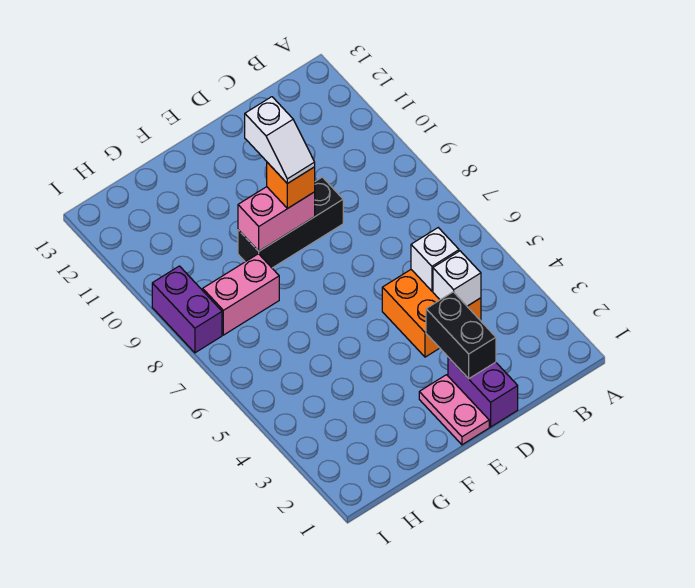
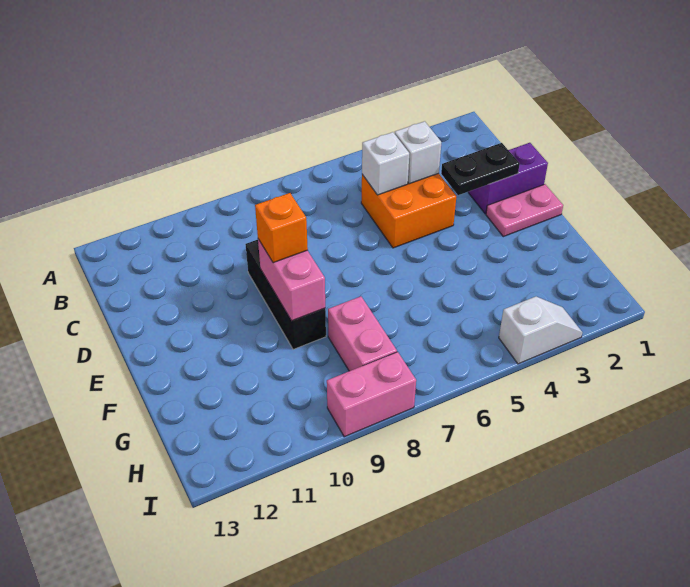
black brick D2:D3 level 2 -> black plate D2:D3 level 2
white slope E9:E10 level 4 top 10 -> white slope I3:I4 level 1 top 4
purple brick I8:I9 level 1 -> pink brick I8:I9 level 1

